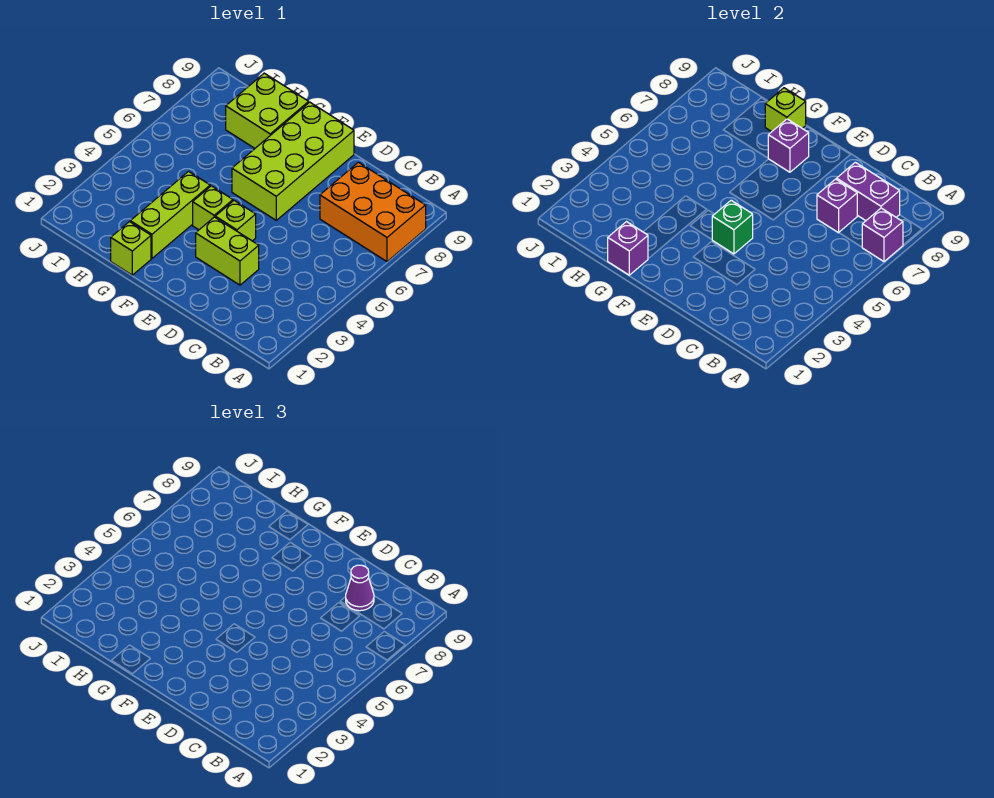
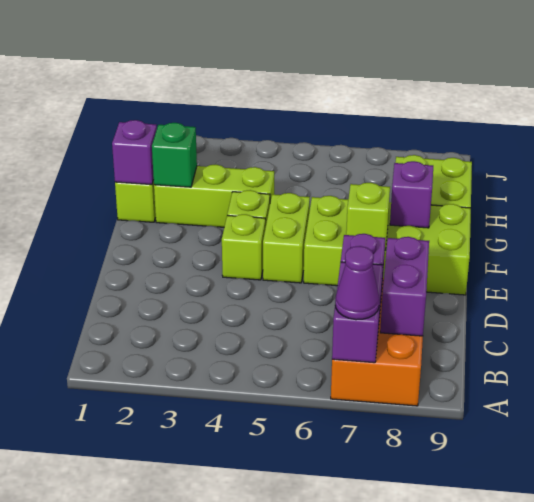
purple brick A7 level 2 -> purple brick A7:B7 level 2
purple cone C8 level 3 -> purple cone A7 level 3
lime brick D3:E3 level 1 -> lime brick E5:F5 level 1
green brick E4 level 2 -> green brick G2 level 2
lime brick G9 level 2 -> lime brick E7 level 2

